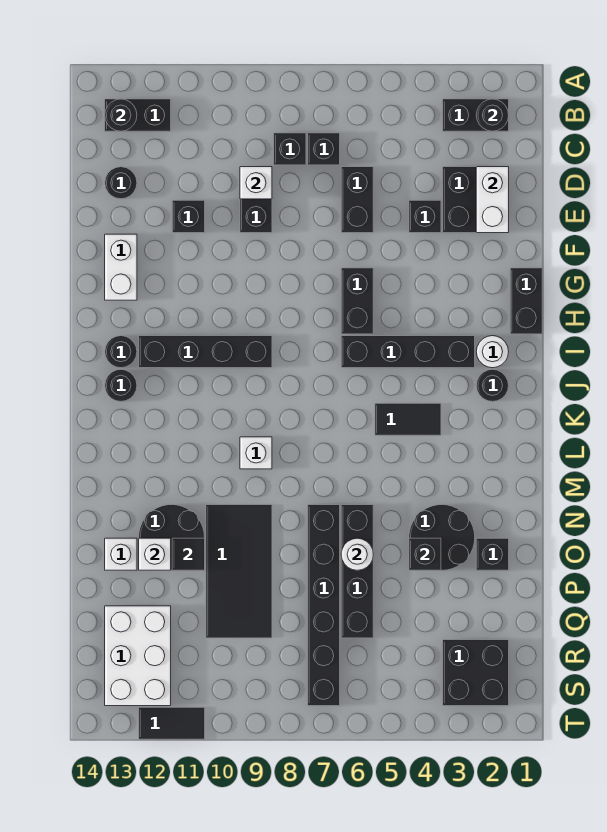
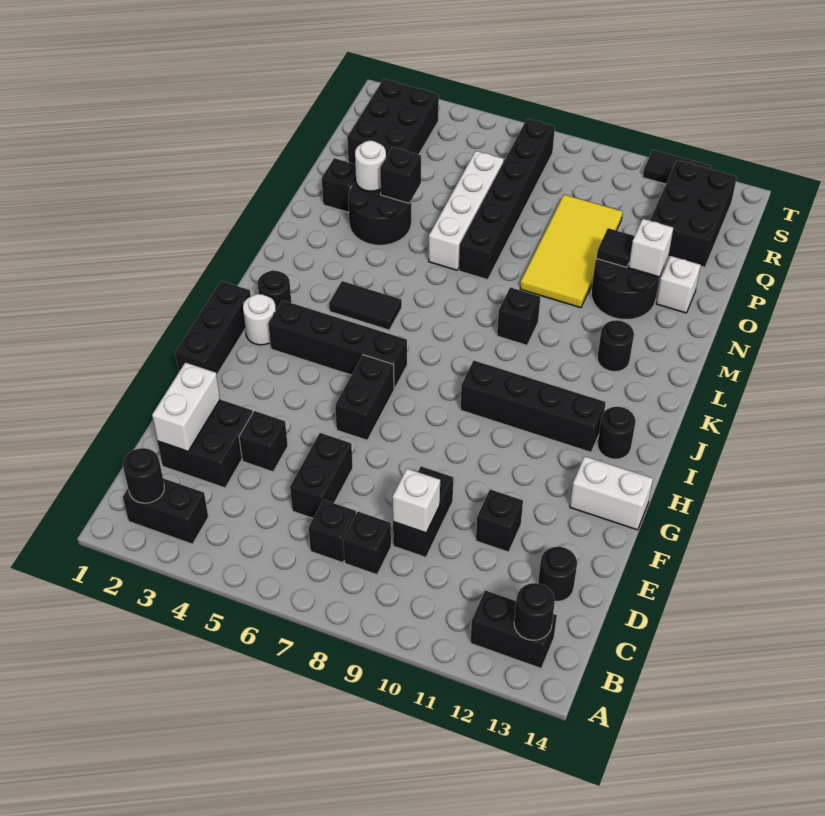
white brick F13:G13 level 1 -> white brick G13:G14 level 1
black brick G1:H1 level 1 -> black brick G1:I1 level 1
black round brick J13 level 1 -> black round brick L12 level 1
white brick L9 level 1 -> black brick L9 level 1
black brick N6:Q6 level 1 -> white brick N6:Q6 level 1
black tile N9:Q10 level 1 -> yellow tile N9:Q10 level 1
white round brick O6 level 2 -> white round brick O3 level 2
white brick Q12:S13 level 1 -> black brick Q12:S13 level 1
black brick R2:S3 level 1 -> black brick Q2:S3 level 1

